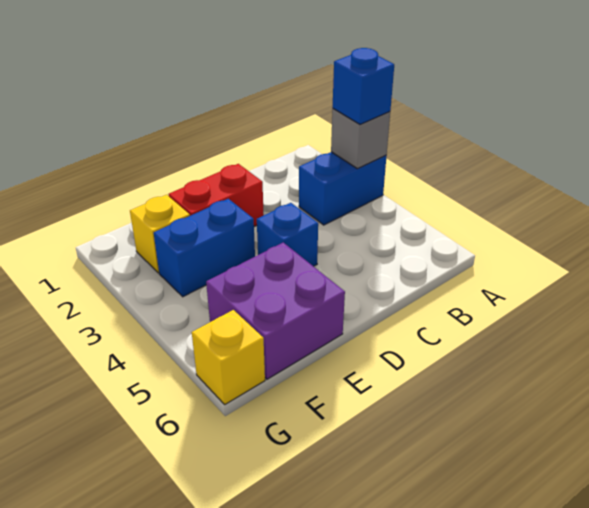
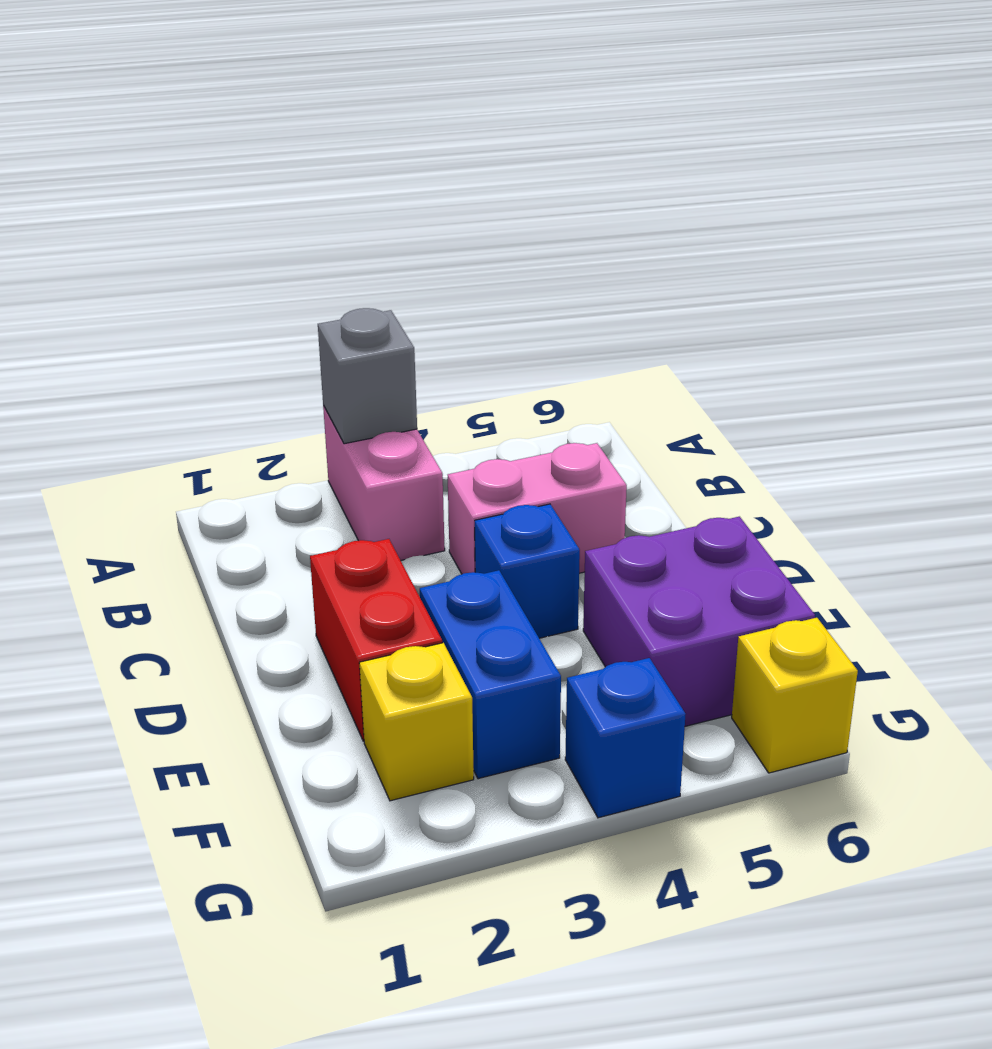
blue brick A3:B3 level 1 -> pink brick A3:B3 level 1
blue brick A3 level 3 -> blue brick G4 level 1
none -> pink brick C4:C5 level 1

